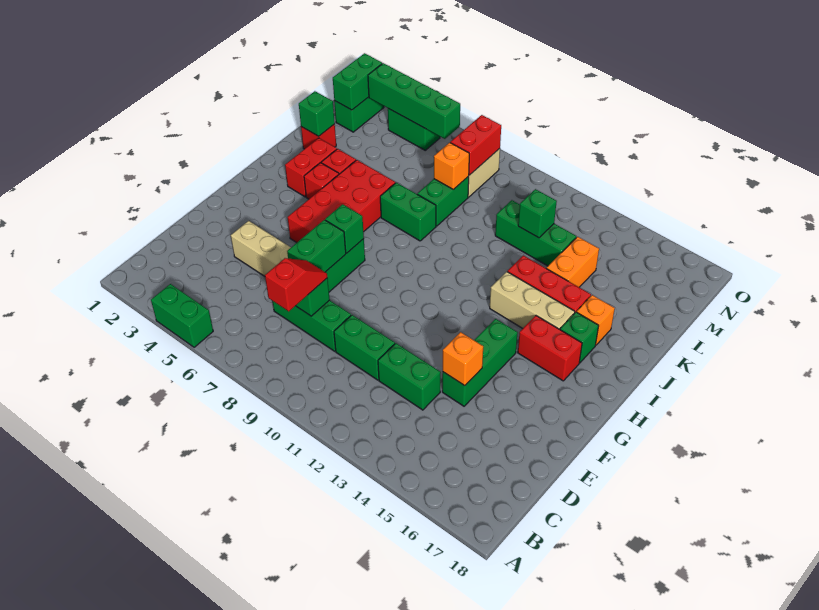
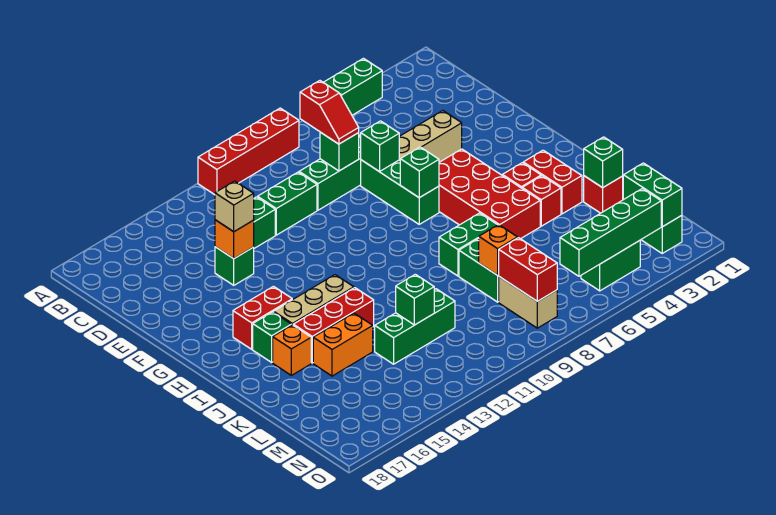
none -> red brick A8:A11 level 1
green brick E7:F7 level 2 -> green brick E7 level 2
green brick E14:G14 level 1 -> green brick E14 level 1
none -> tan brick E14 level 3
orange brick K14:L14 level 1 -> orange brick K14:K15 level 1

